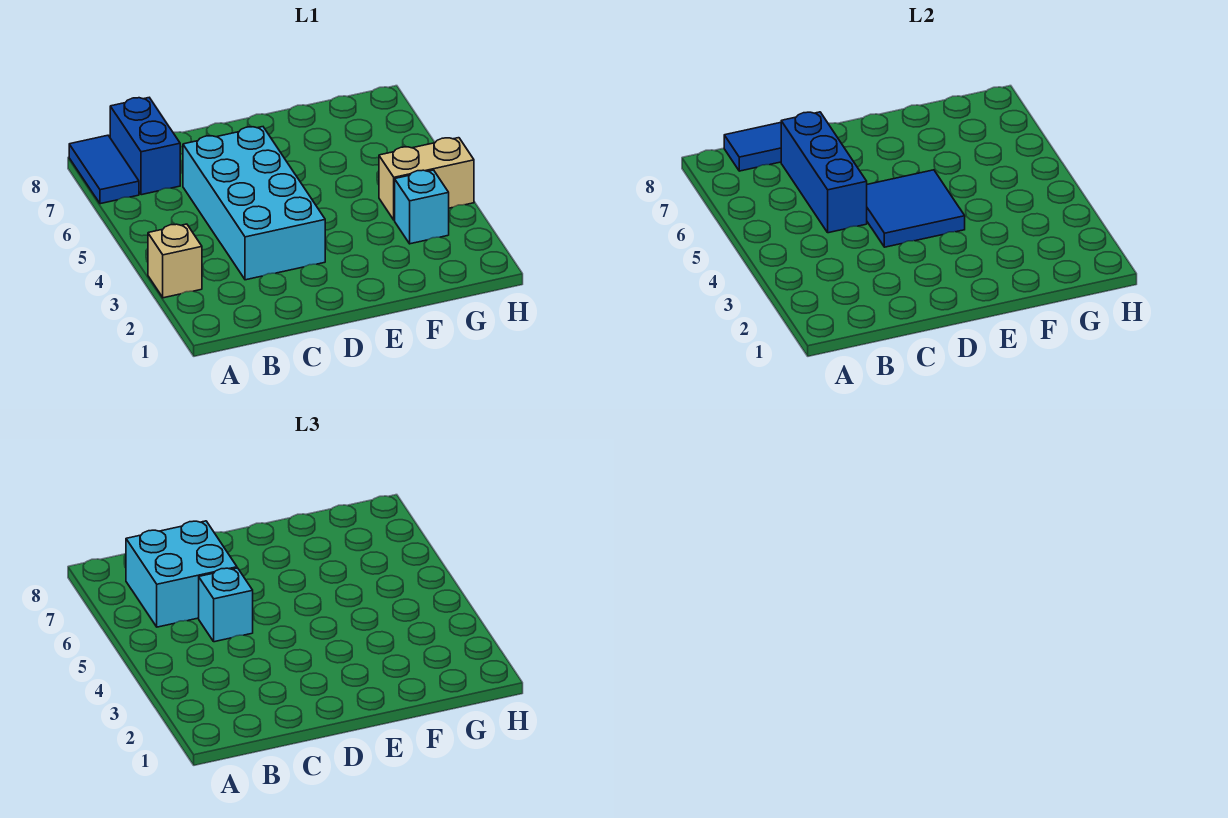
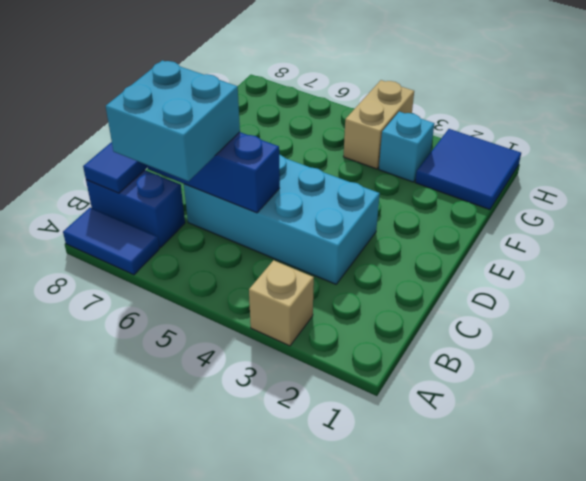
cyan brick C5 level 3 -> none
blue tile D4:E5 level 2 -> blue tile G1:H2 level 1

